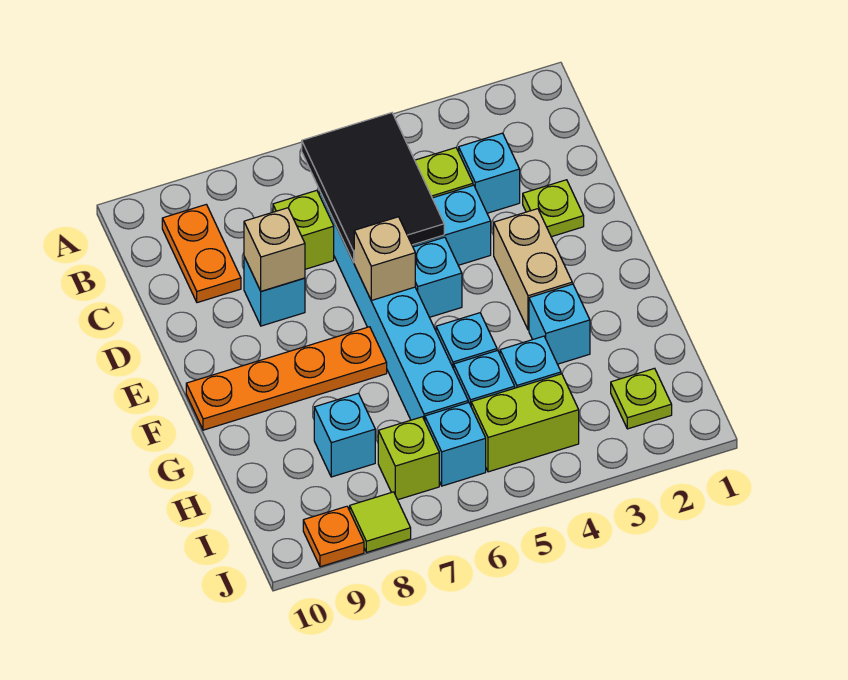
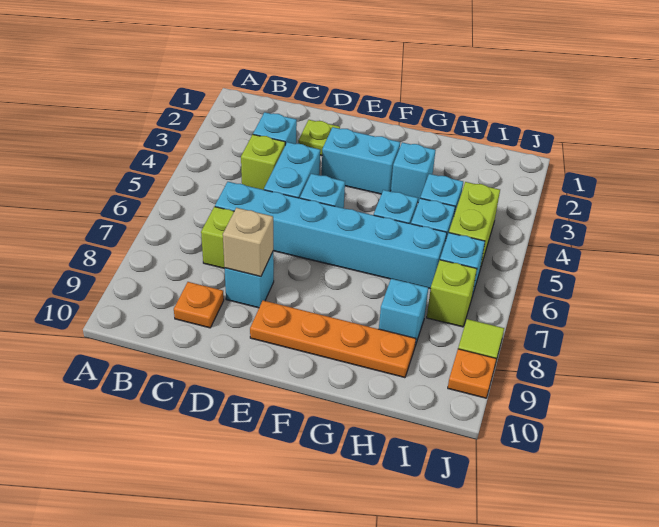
black tile B5:D6 level 2 -> none
orange plate B9:C9 level 1 -> orange plate C9 level 1
tan brick E3:F3 level 1 -> cyan brick E3:F3 level 1
tan brick E6 level 2 -> none
orange plate F7:F10 level 1 -> orange plate E9:H9 level 1
lime plate I2 level 1 -> none

